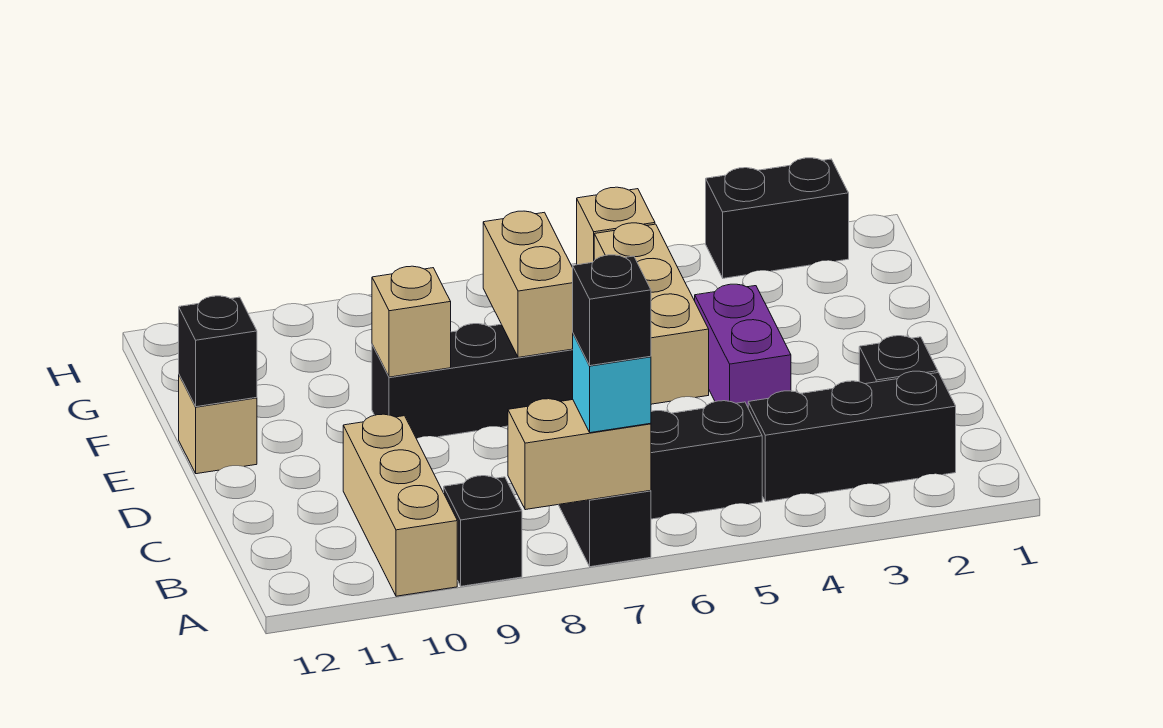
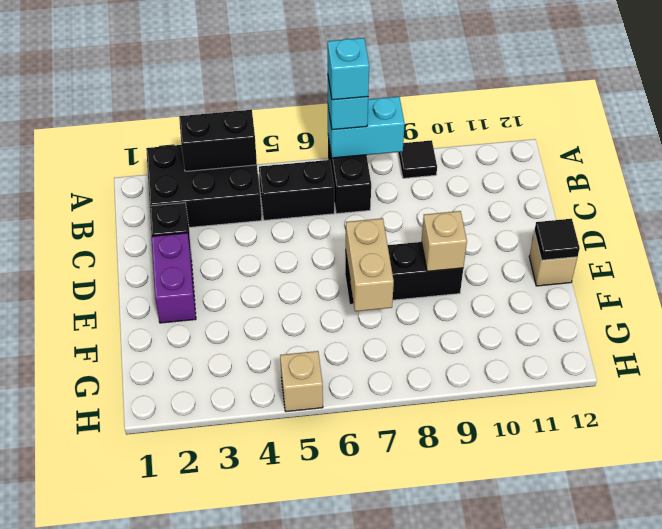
tan brick A7:A8 level 2 -> cyan brick A7:A8 level 2
black brick A7 level 4 -> cyan brick A7 level 4
black brick A9 level 1 -> black tile A9 level 1
tan brick A10:C10 level 1 -> none
black brick B2:B4 level 1 -> black brick A2:B4 level 1
purple brick D4:E4 level 1 -> purple brick D2:E2 level 1
tan brick E5:G5 level 1 -> none
black brick E12 level 2 -> black tile E12 level 2
black brick H2:H3 level 1 -> black brick A3:A4 level 2

